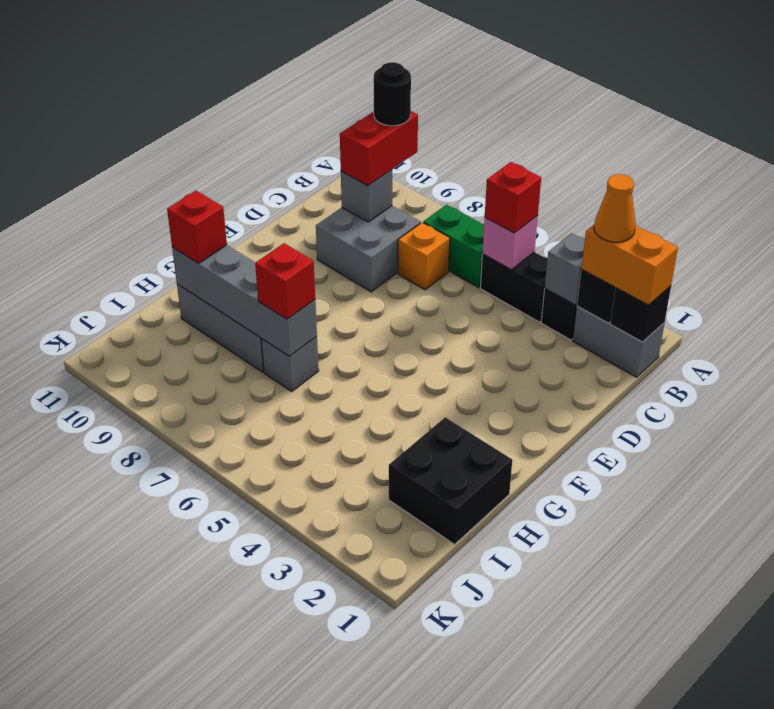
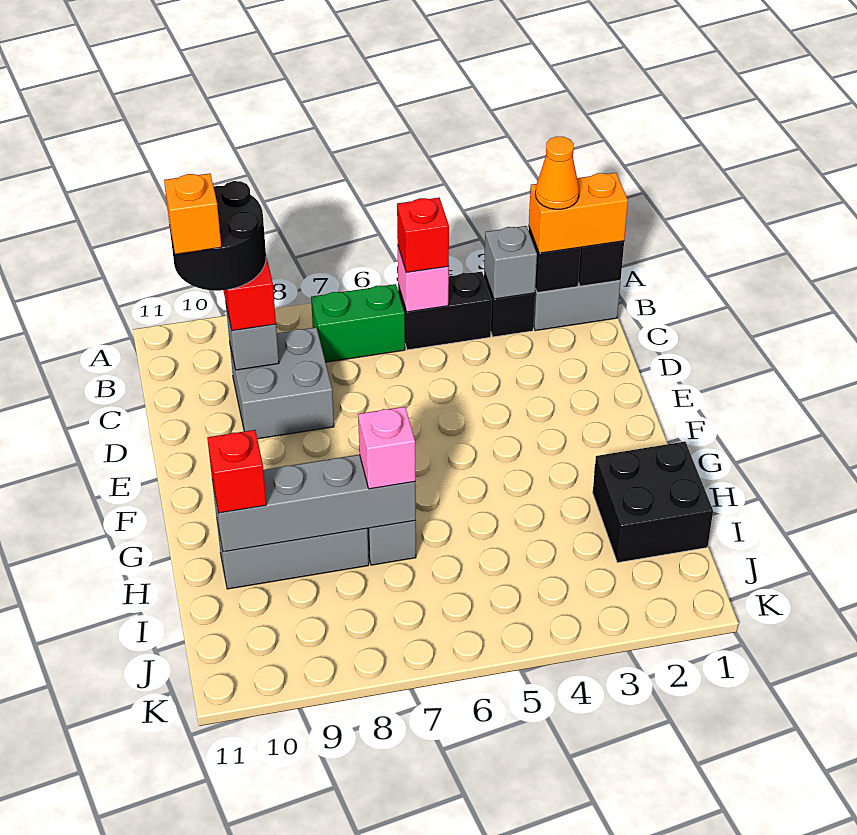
black round brick B9 level 4 -> black round brick B9:C10 level 4
orange brick C7 level 1 -> orange brick C10 level 5
red brick H7 level 3 -> pink brick H7 level 3

